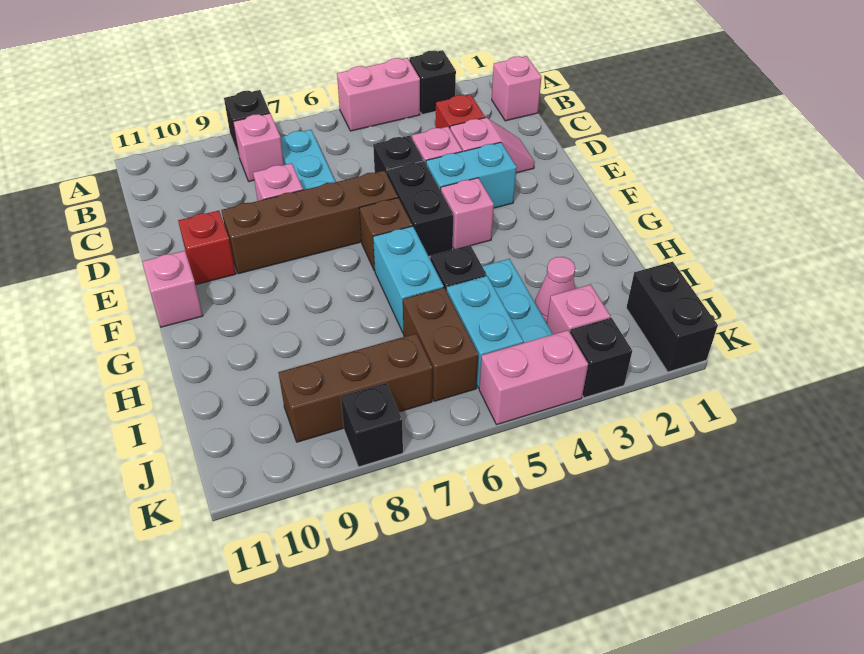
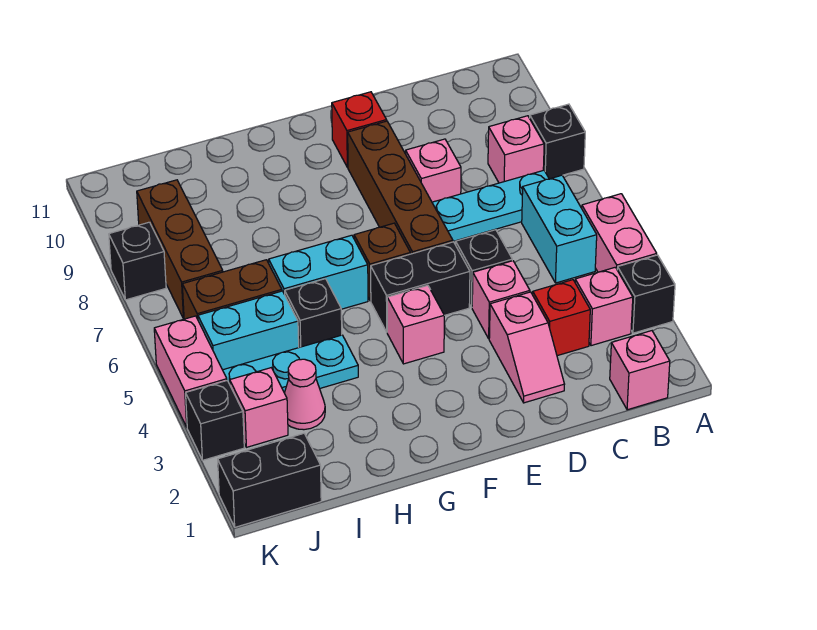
cyan brick E3:E4 level 1 -> cyan brick B5:B6 level 1
pink brick F11 level 1 -> pink brick B3 level 1

